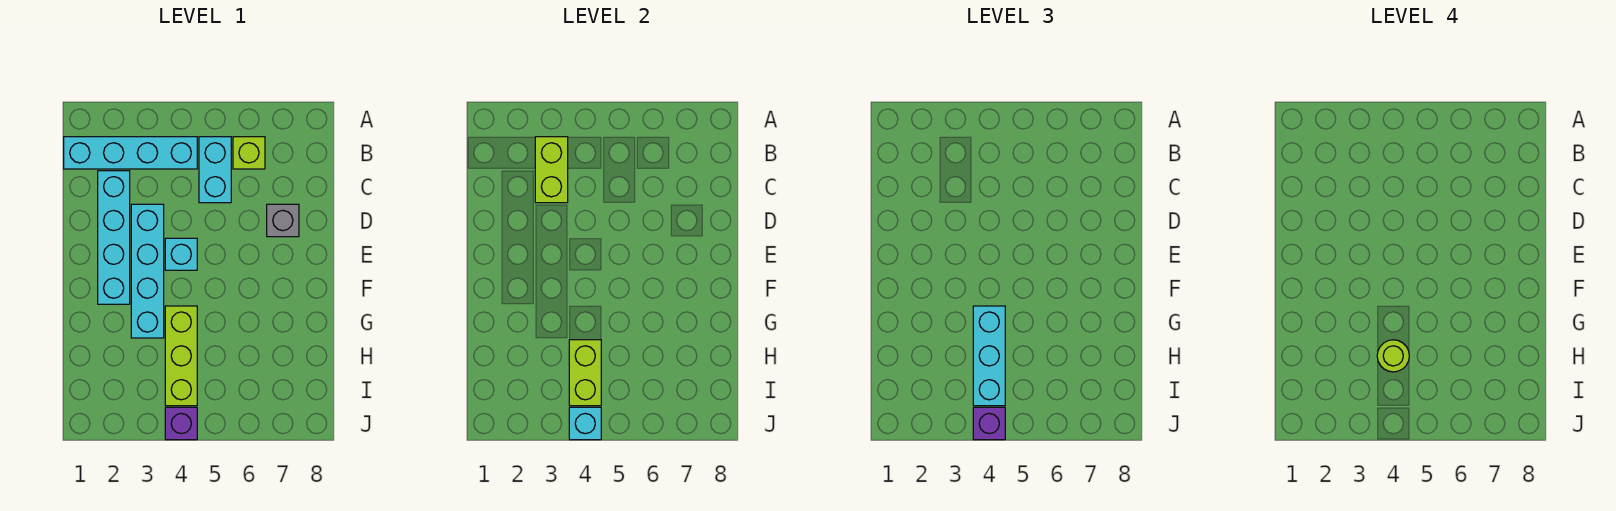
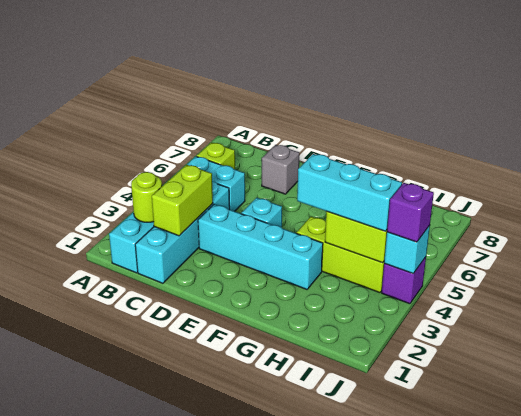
lime brick B3:C3 level 2 -> lime brick C2:C3 level 2
cyan brick C2:F2 level 1 -> cyan brick C1:C4 level 1
lime round brick H4 level 4 -> lime round brick B2 level 2

